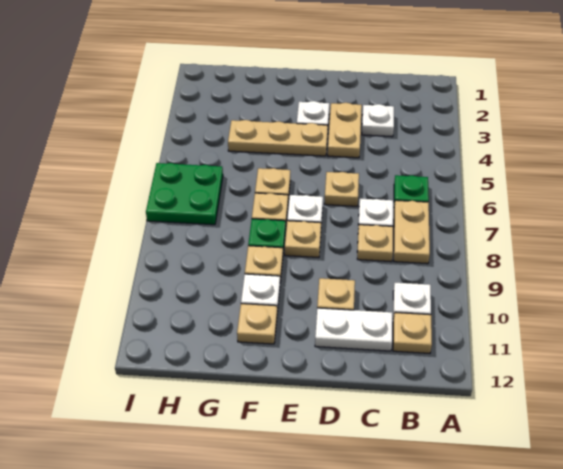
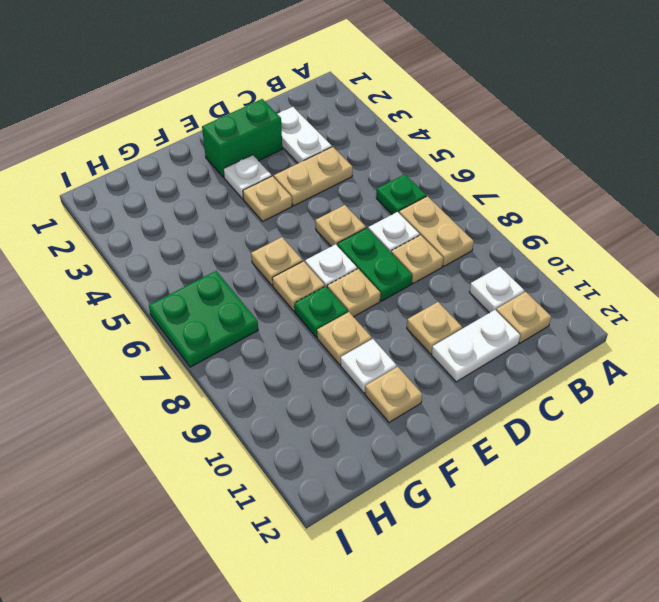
white plate C3 level 1 -> white plate C2:C3 level 1
none -> green brick D2:E2 level 1
tan plate D3:D4 level 1 -> tan plate C4:D4 level 1
none -> green plate D7:D8 level 1
tan plate E4:G4 level 1 -> tan plate E4 level 1

